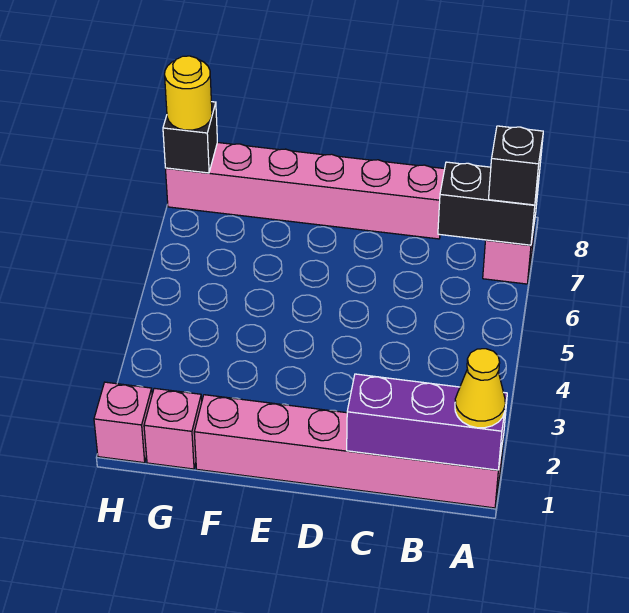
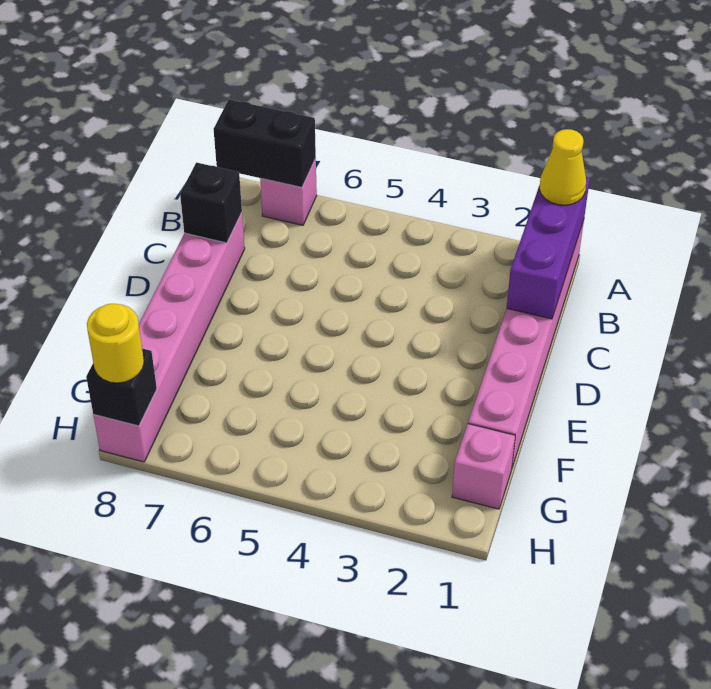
black brick A7:B7 level 2 -> black brick A7:A8 level 2
black brick A7 level 3 -> black brick C8 level 2
pink brick H1 level 1 -> none

